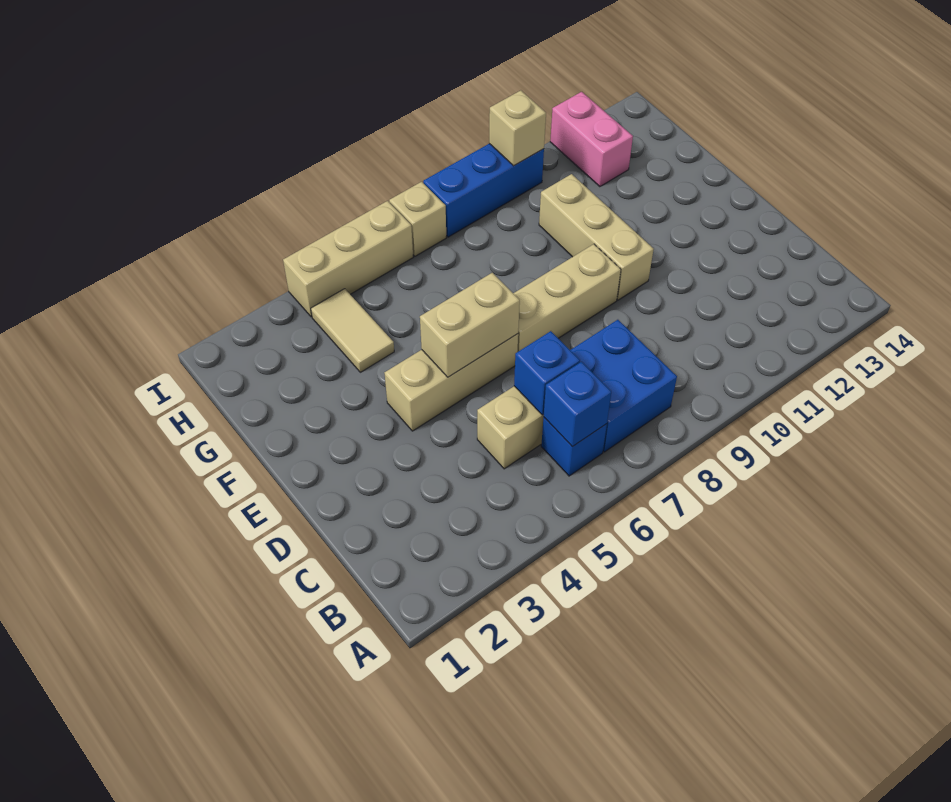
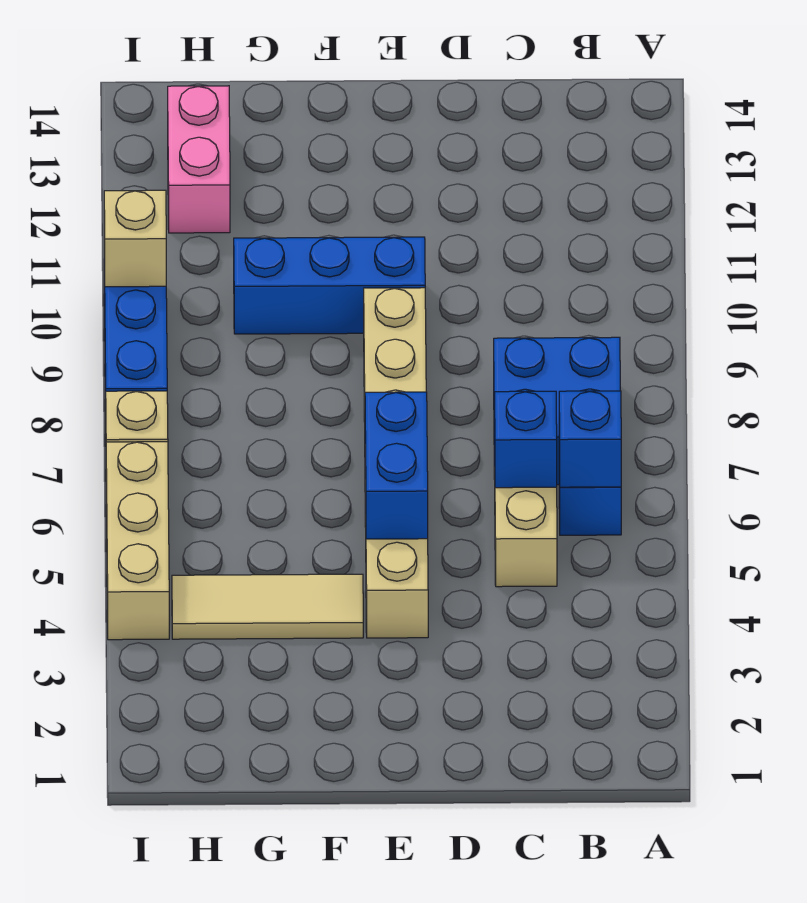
tan brick E5:E6 level 2 -> blue brick E5:E6 level 2
tan brick E10:G10 level 1 -> blue brick E10:G10 level 1
tan tile G4:H4 level 1 -> tan tile F4:H4 level 1
pink brick H12:I12 level 1 -> pink brick H12:H13 level 1

